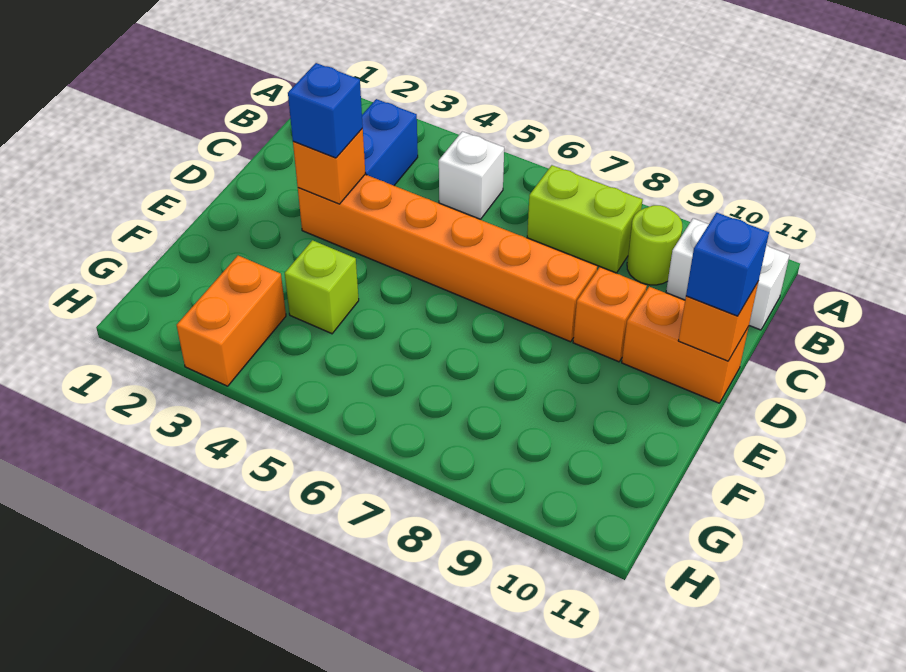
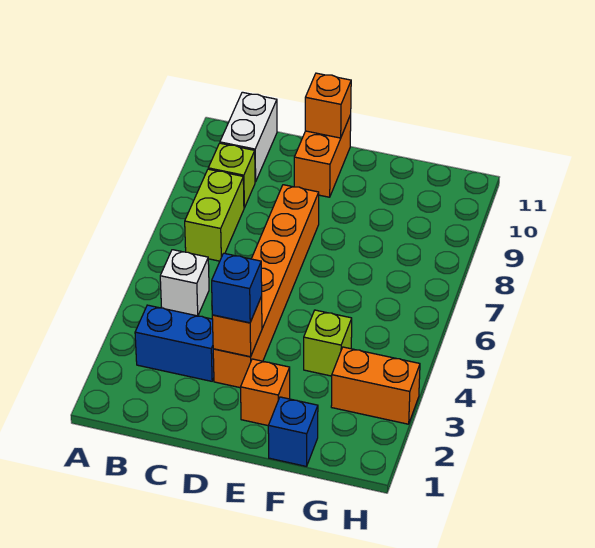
lime round brick B9 level 1 -> lime brick B9 level 1
orange brick D9 level 1 -> orange brick E2 level 1
blue brick D11 level 3 -> blue brick F1 level 1

